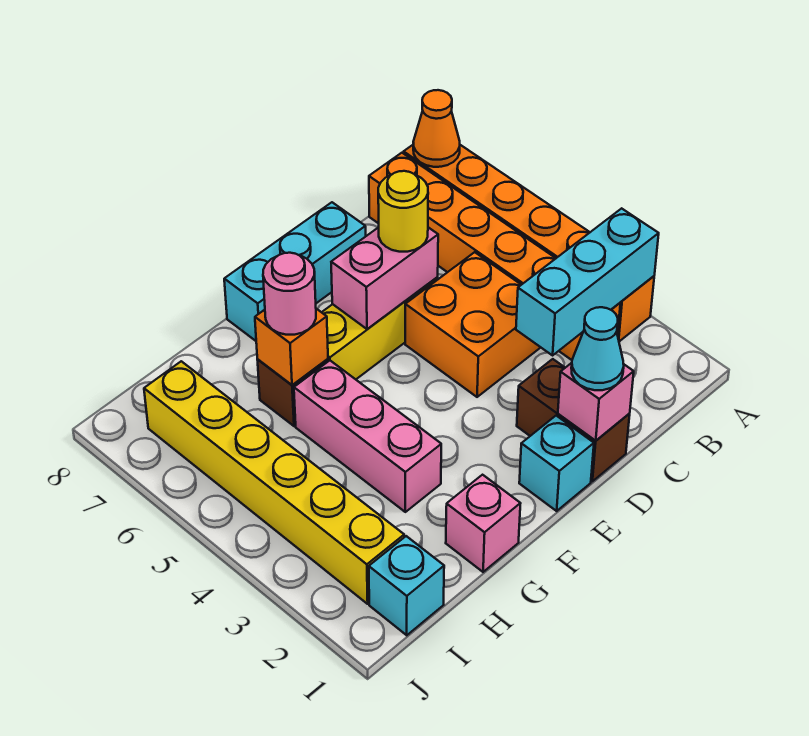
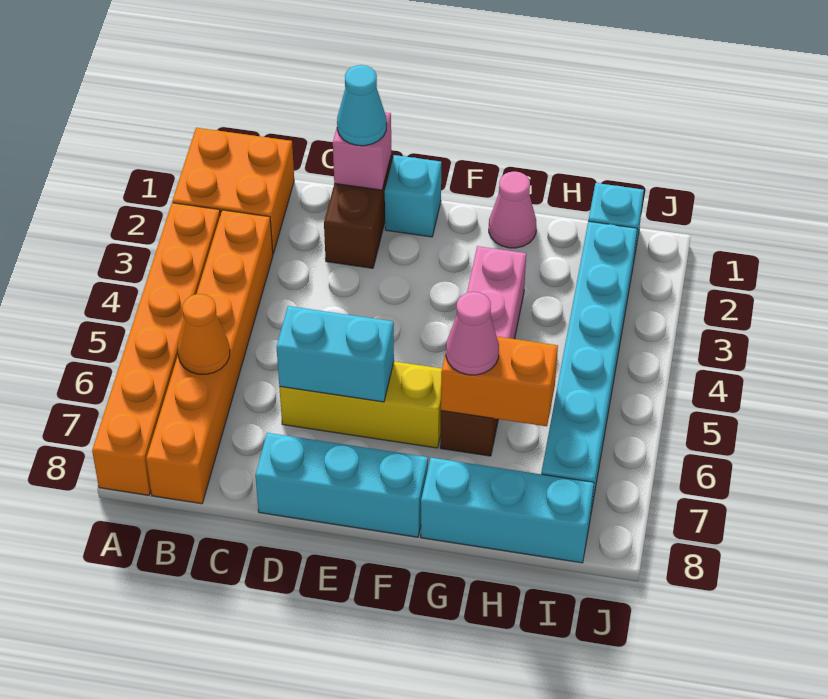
cyan brick A3:C3 level 2 -> cyan brick G8:I8 level 1
orange cone A8 level 2 -> orange cone B6 level 2
orange brick C4:D5 level 1 -> orange brick A1:B2 level 1
pink brick D6:E6 level 2 -> cyan brick D6:E6 level 2
yellow round brick D6 level 3 -> none
pink brick G1 level 1 -> pink cone G1 level 1
orange brick G6 level 2 -> orange brick G6:H6 level 2
pink round brick G6 level 3 -> pink cone G6 level 3
yellow brick I2:I7 level 1 -> cyan brick I2:I7 level 1

